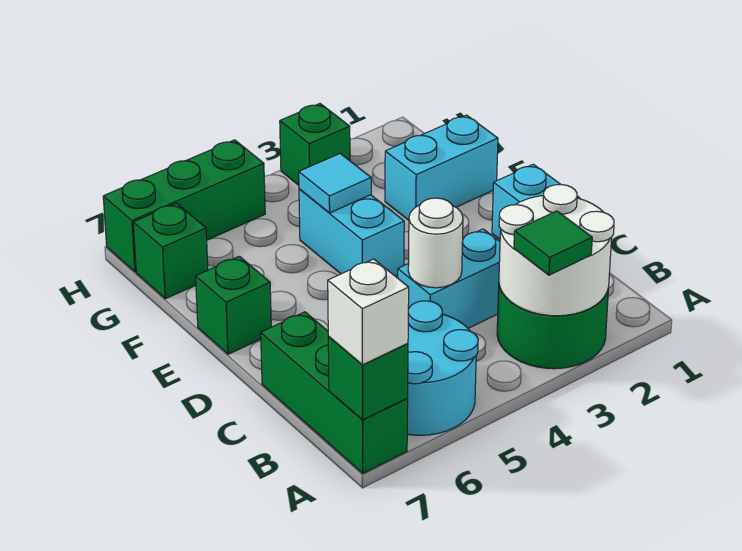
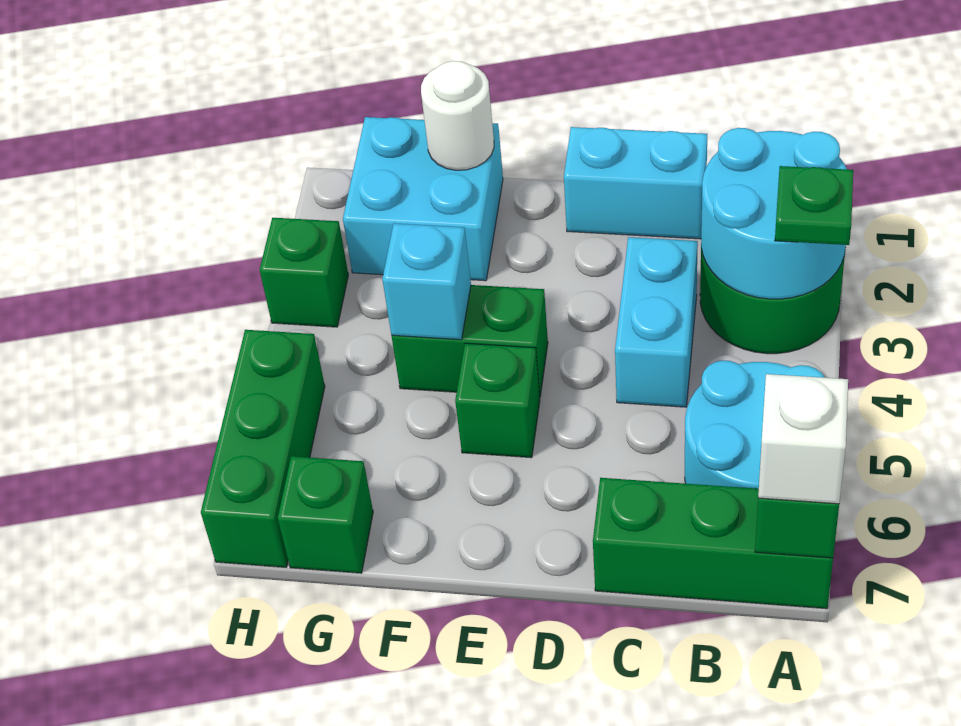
white round brick A2:B3 level 2 -> cyan round brick A2:B3 level 2
green tile A3 level 3 -> green plate A3 level 3
white round brick C4 level 2 -> white round brick F1 level 2
cyan brick E4:F4 level 1 -> green brick E4:F4 level 1
green brick E7 level 1 -> green brick E5 level 1
cyan brick F1:F2 level 1 -> cyan brick F1:G2 level 1
cyan tile F4 level 2 -> cyan brick F4 level 2

